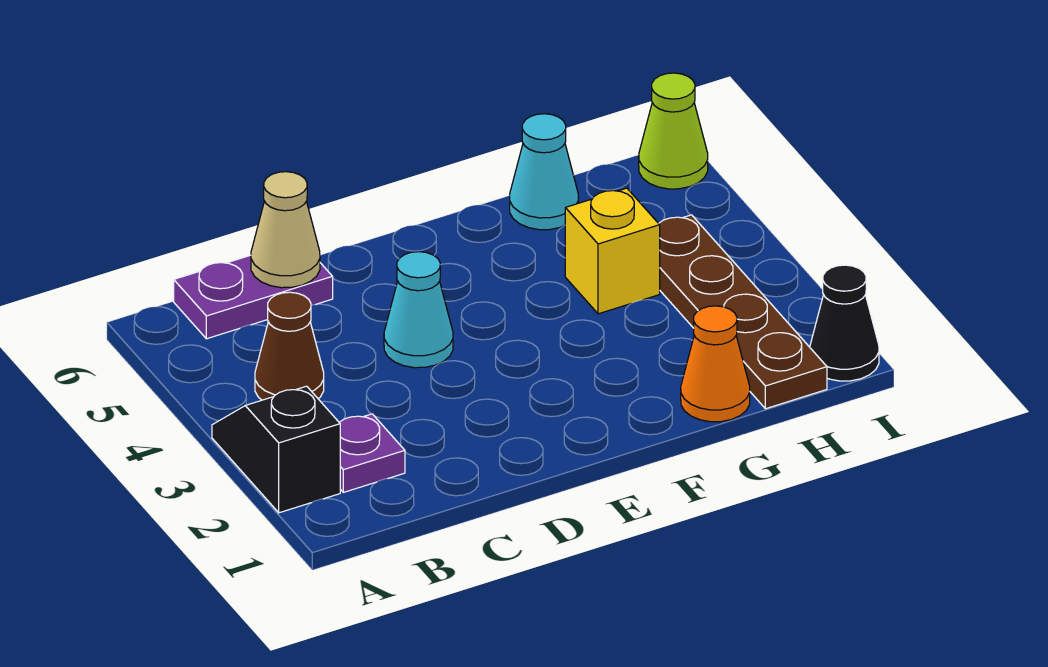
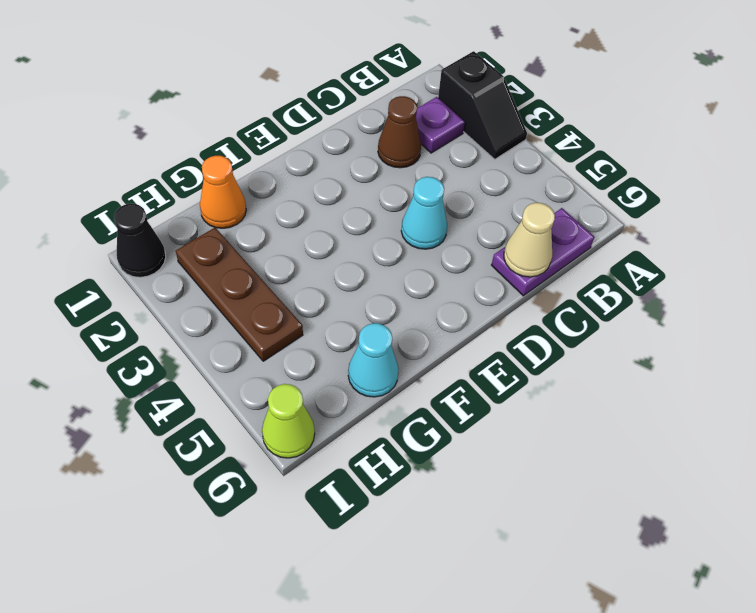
brown cone B4 level 1 -> brown cone C2 level 1
yellow brick G4 level 1 -> none
brown plate H1:H4 level 1 -> brown plate H2:H4 level 1

